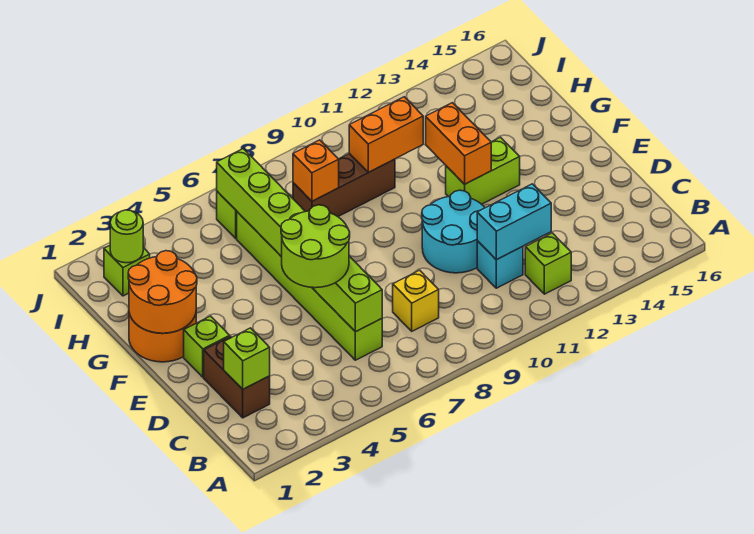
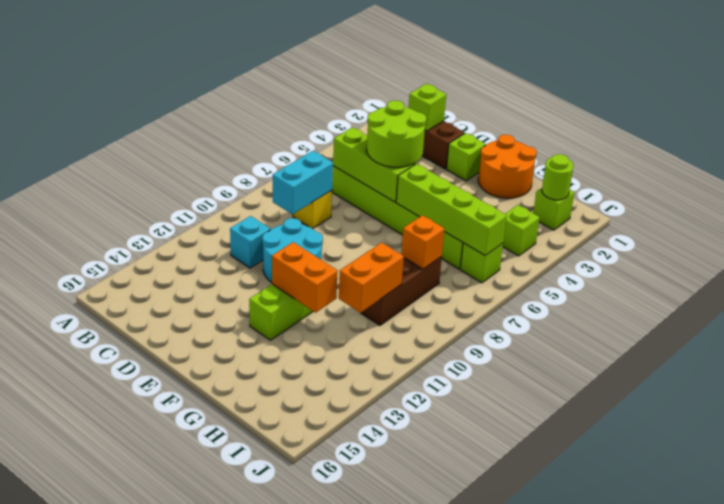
lime brick B12 level 1 -> lime brick I4 level 1
cyan brick C11:C12 level 2 -> cyan brick C8:C9 level 2
orange round brick F1:G2 level 2 -> none

